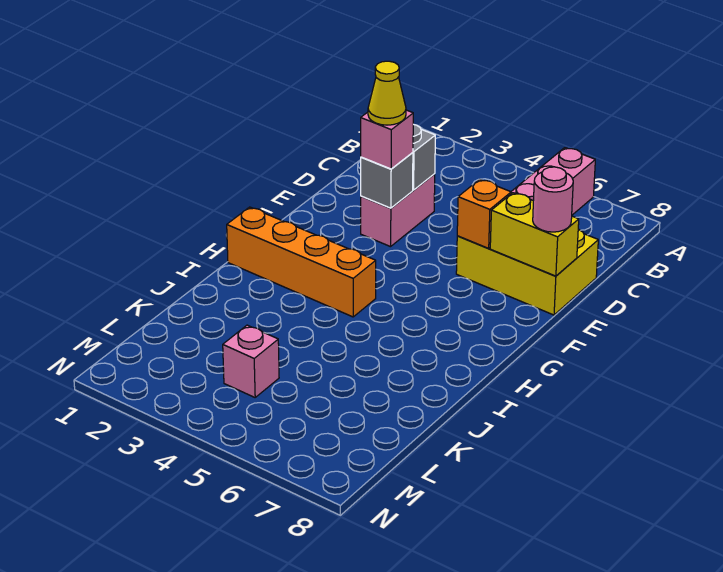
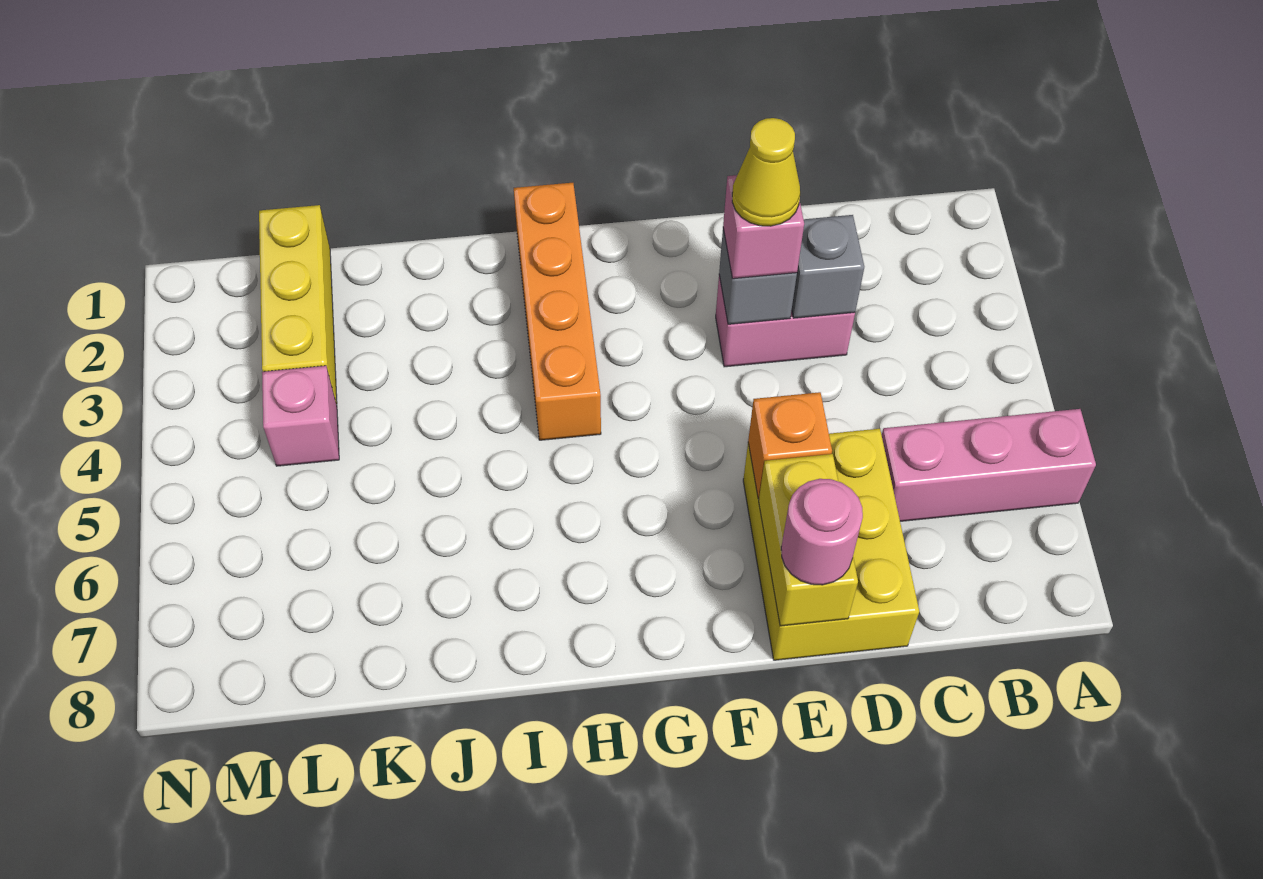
none -> yellow brick L1:L3 level 1

